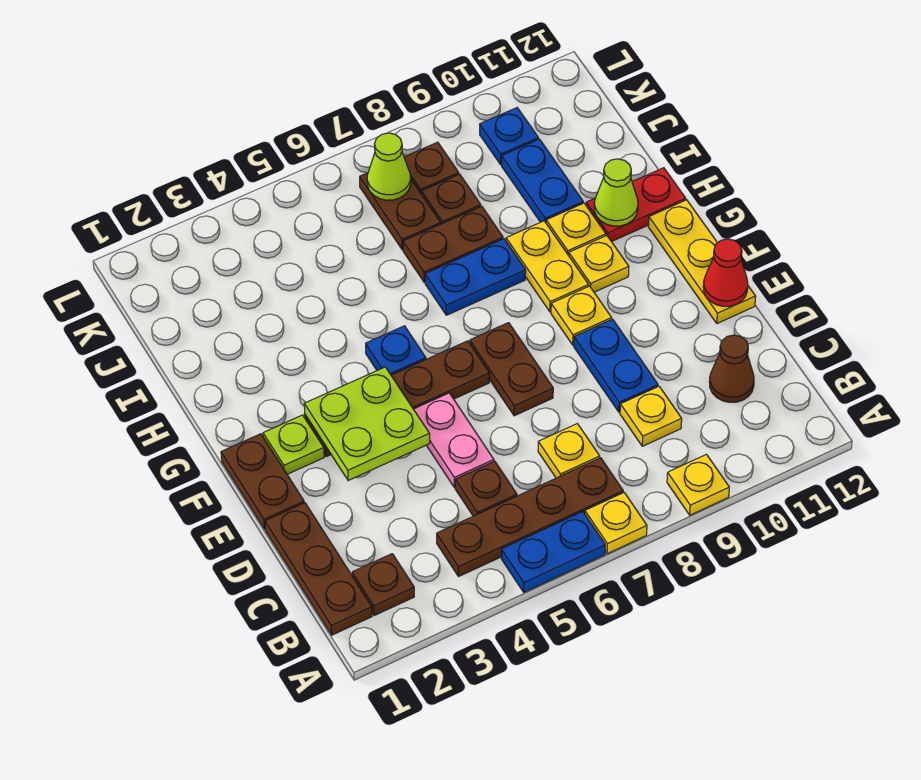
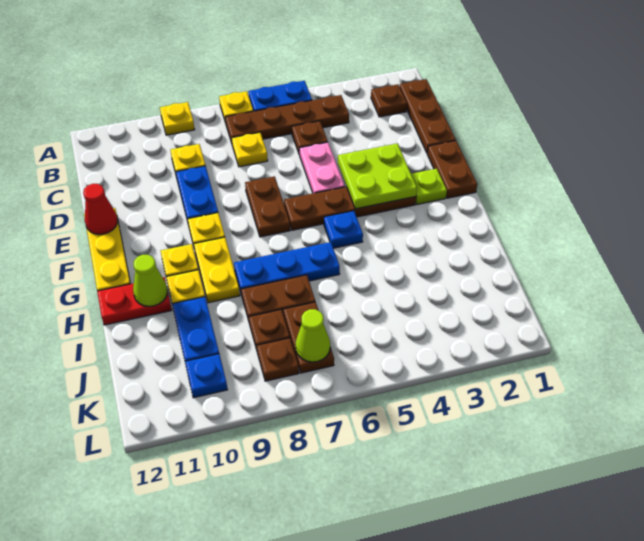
brown cone C11 level 1 -> none
blue plate H7:H8 level 1 -> blue plate H6:H8 level 1

